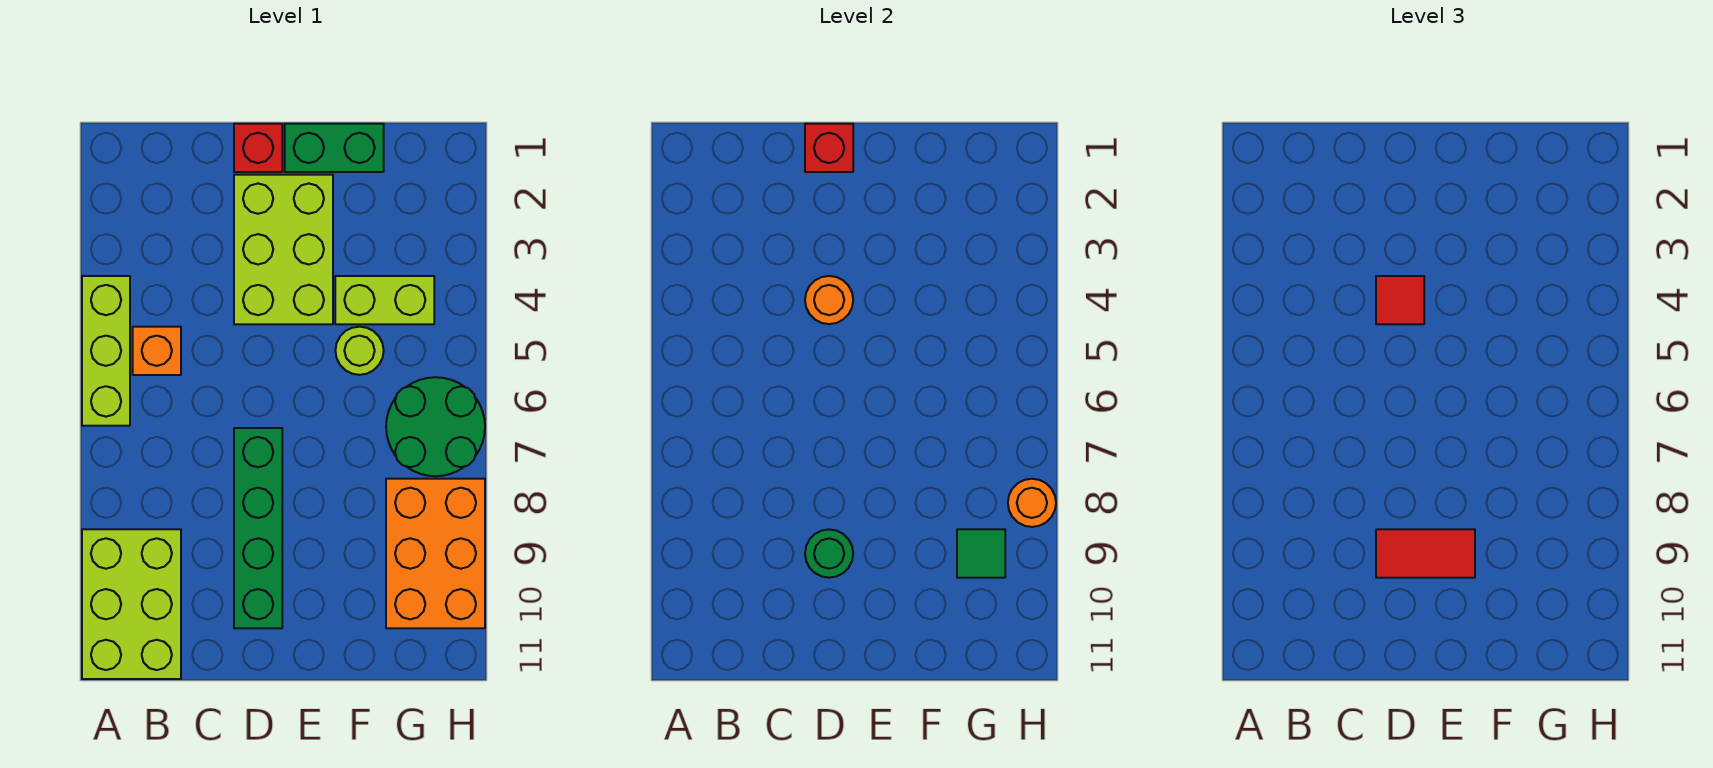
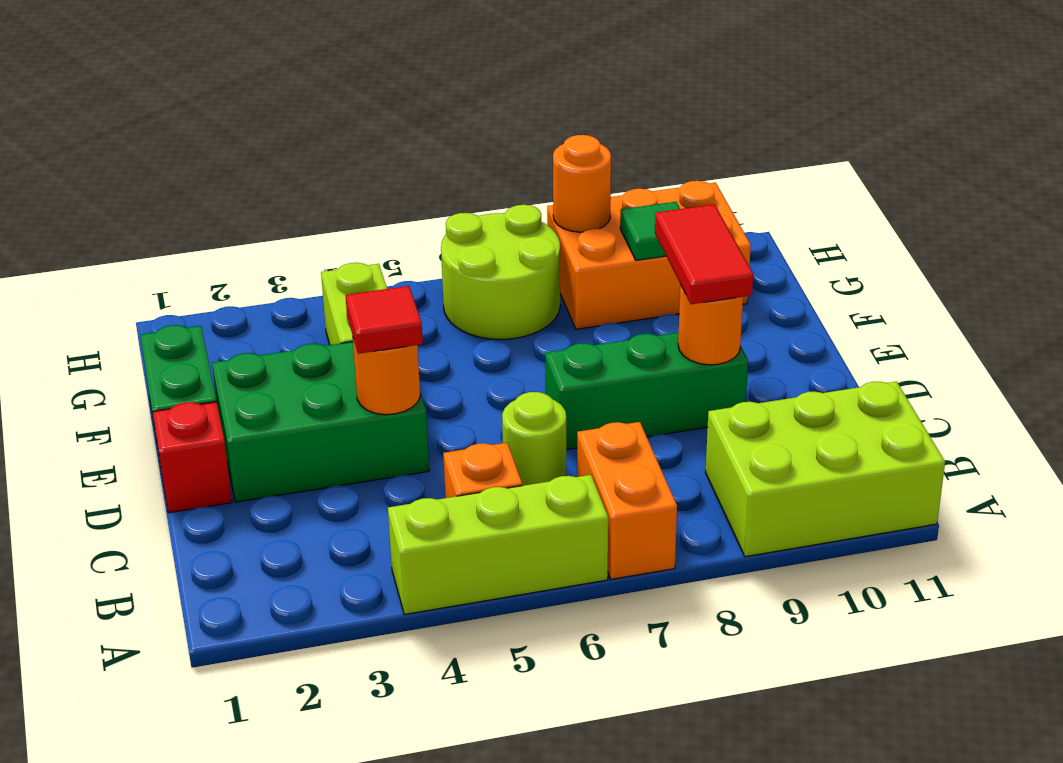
none -> orange brick A7:B7 level 1
red brick D1 level 2 -> none
lime brick D2:E4 level 1 -> green brick D2:E4 level 1
green brick D7:D10 level 1 -> green brick D7:D9 level 1
green round brick D9 level 2 -> orange round brick D9 level 2
lime round brick F5 level 1 -> lime round brick C6 level 1
green round brick G6:H7 level 1 -> lime round brick G6:H7 level 1

